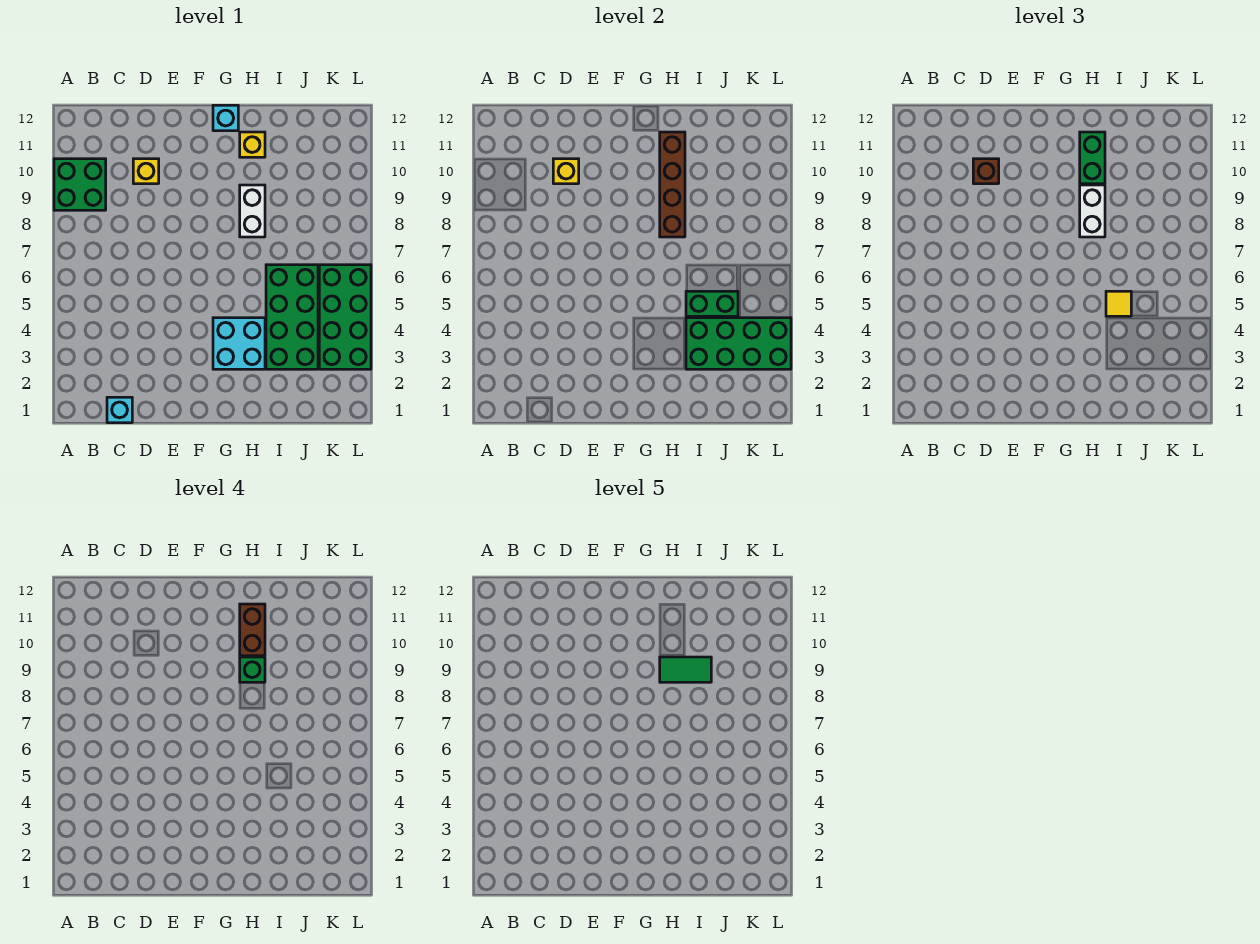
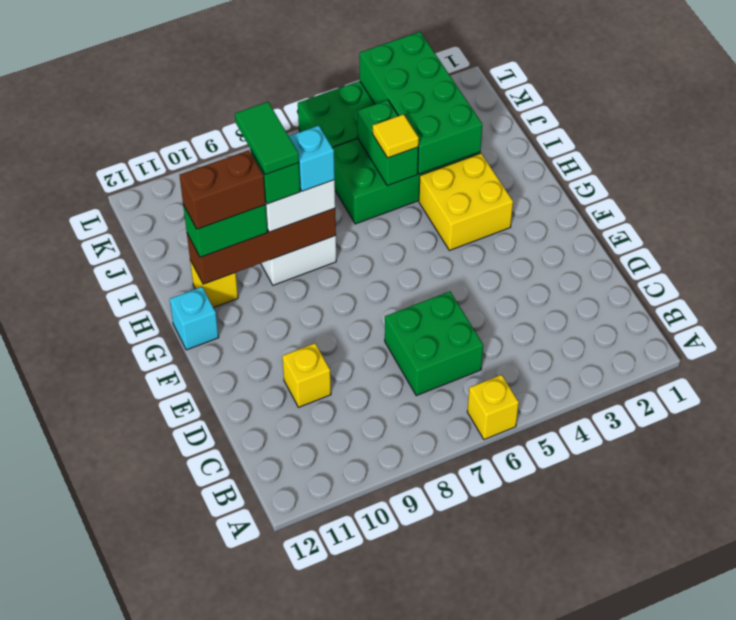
green brick A9:B10 level 1 -> green brick C6:D7 level 1
cyan brick C1 level 1 -> cyan brick H8 level 4
yellow brick D10 level 2 -> yellow brick A6 level 1
brown brick D10 level 3 -> none
cyan brick G3:H4 level 1 -> yellow brick G3:H4 level 1

